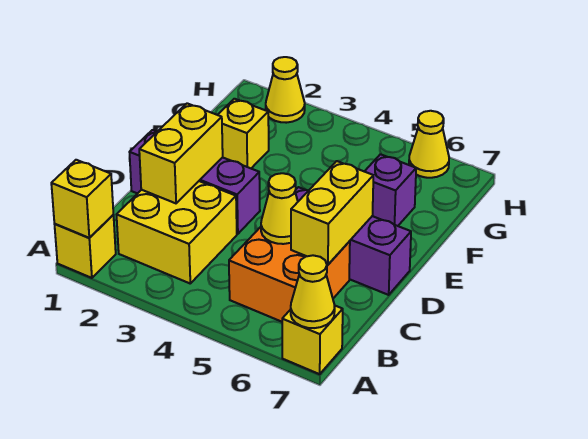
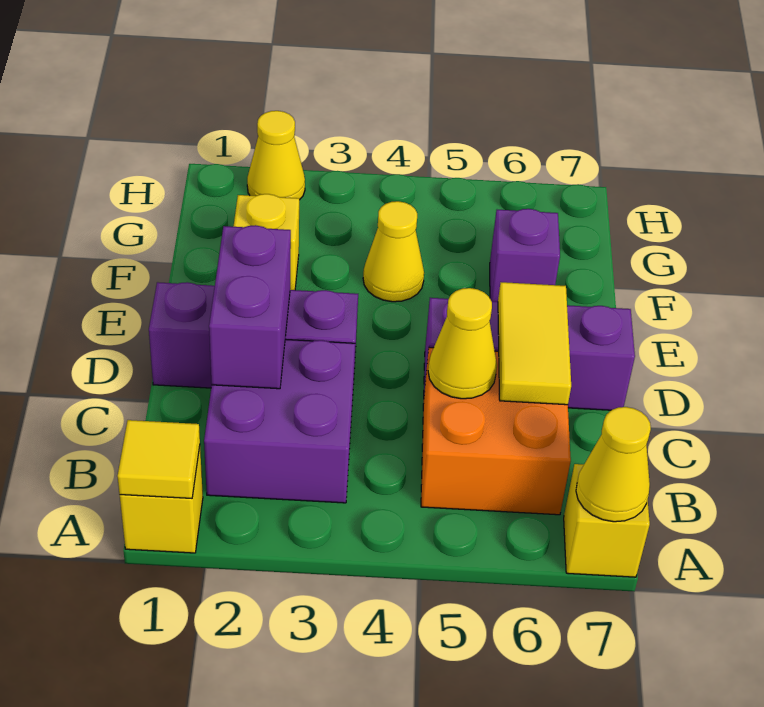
yellow brick A1 level 2 -> yellow tile A1 level 2
yellow brick B2:C3 level 1 -> purple brick B2:C3 level 1
yellow brick C2:D2 level 2 -> purple brick C2:D2 level 2
yellow brick C6:D6 level 2 -> yellow tile C6:D6 level 2
yellow cone H6 level 1 -> yellow cone F4 level 1

